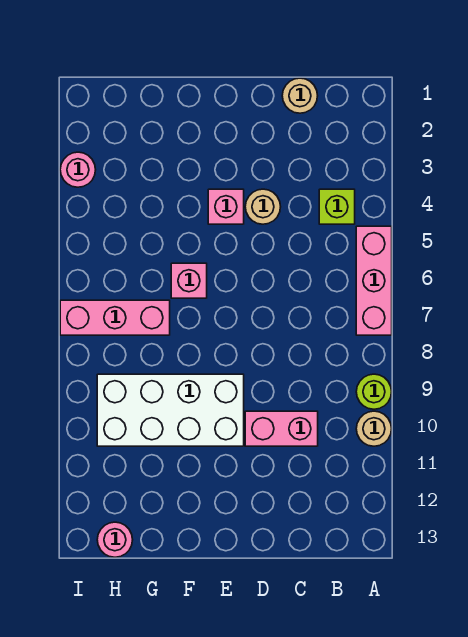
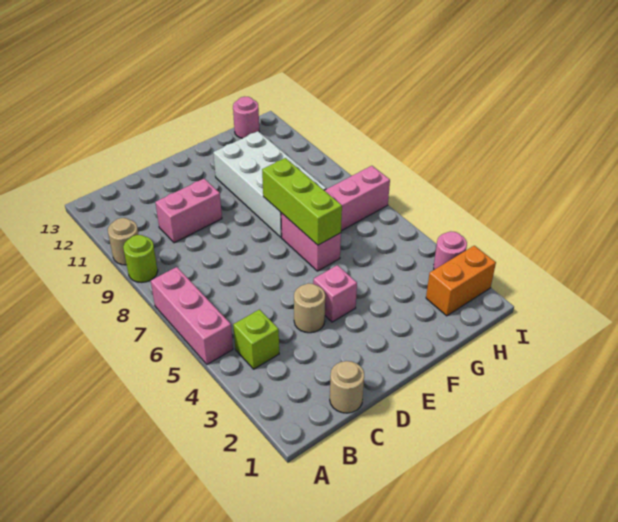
white brick E9:H10 level 1 -> white brick F8:G11 level 1
pink brick F6 level 1 -> pink brick F6:F7 level 1
none -> lime brick F6:F8 level 2
none -> orange brick H2:I2 level 1

